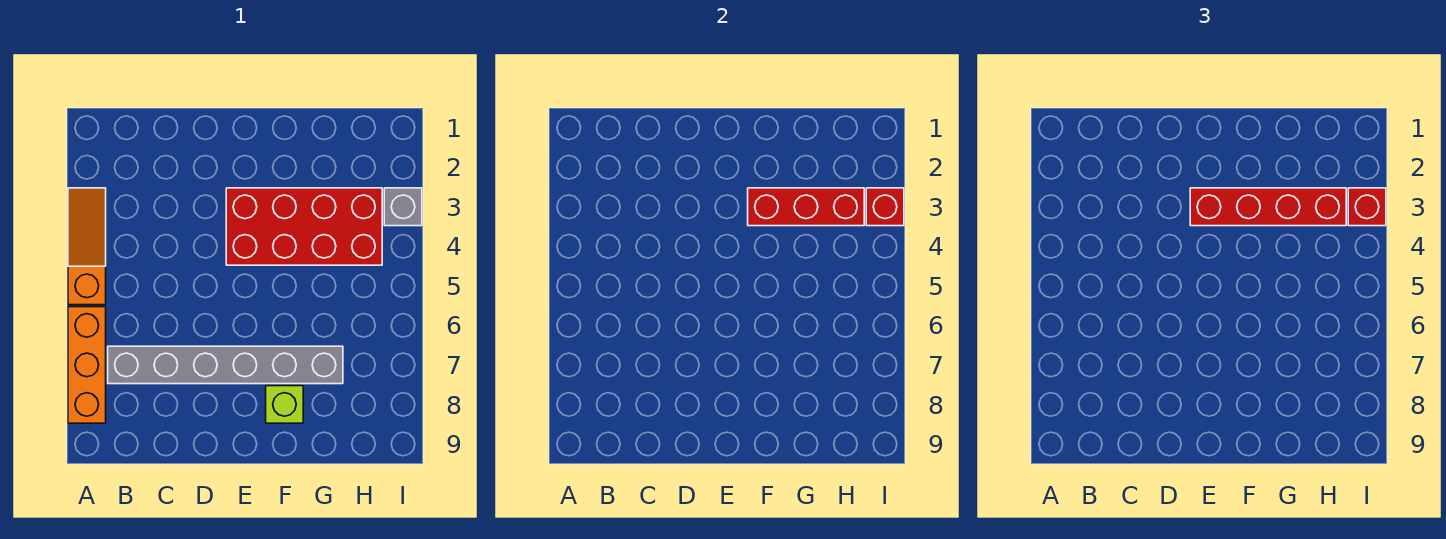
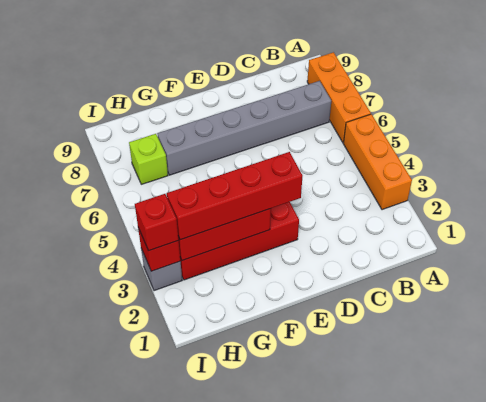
orange slope A3:A5 level 1 top 5 -> orange brick A3:A5 level 1
lime brick F8 level 1 -> lime brick H7 level 1

